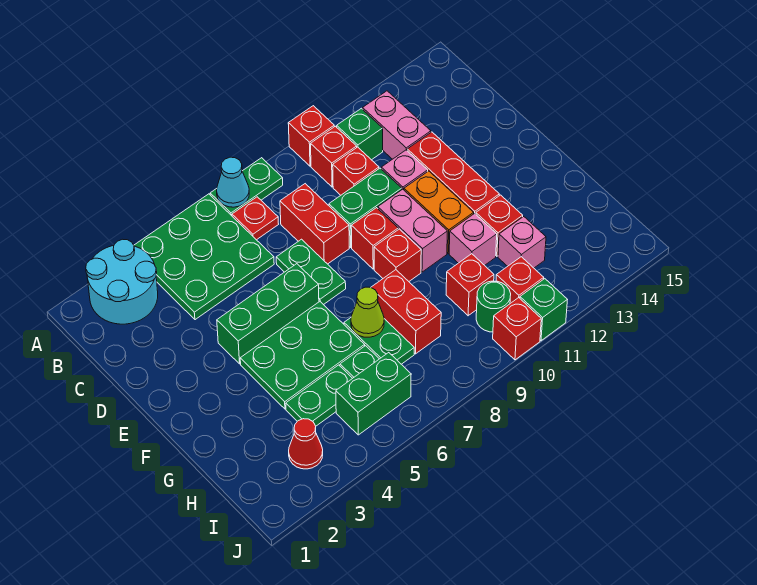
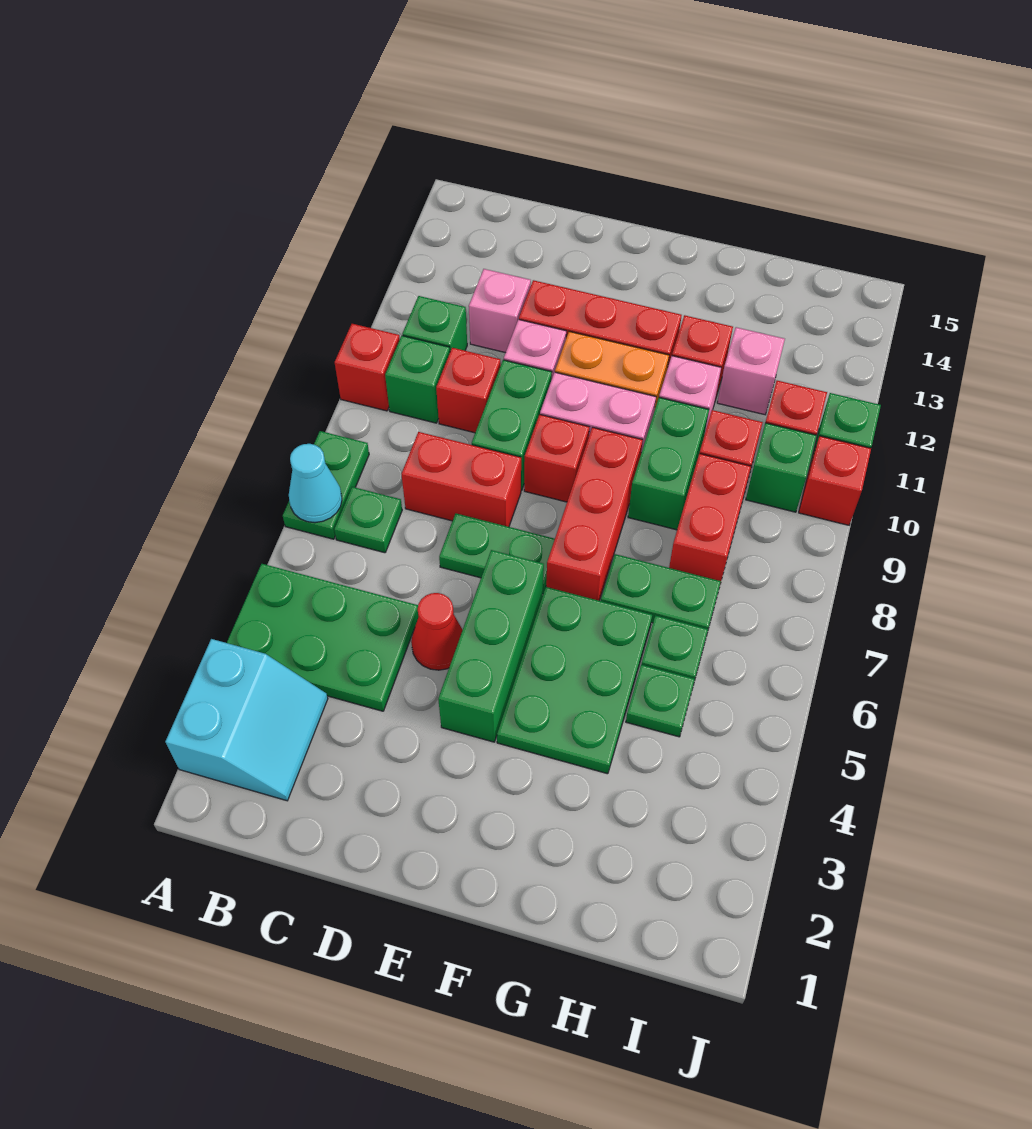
cyan round brick A2:B3 level 1 -> cyan slope A2:B3 level 1 top A
green plate A4:C6 level 1 -> green plate A4:C5 level 1
red plate B7 level 1 -> green plate B7 level 1
red brick B10 level 1 -> green brick B10 level 1
pink brick B12:C12 level 1 -> pink brick C12 level 1
red brick F9 level 1 -> red brick F7:F9 level 1
lime cone G7 level 2 -> none
red brick G8:H8 level 1 -> red brick H8:H9 level 1
green plate H4:H5 level 1 -> green plate H5 level 1
red cone I3 level 1 -> red cone D5 level 1
green brick I5:I6 level 1 -> green brick G9:G10 level 1
green round brick I10 level 1 -> green brick I10 level 1

